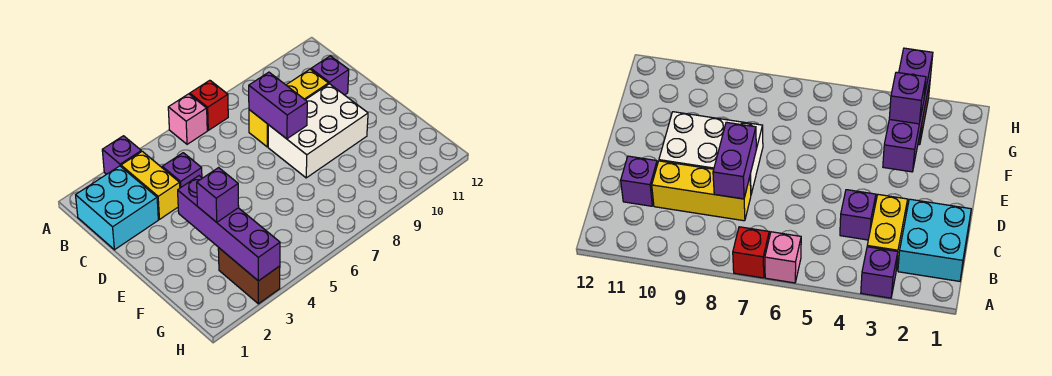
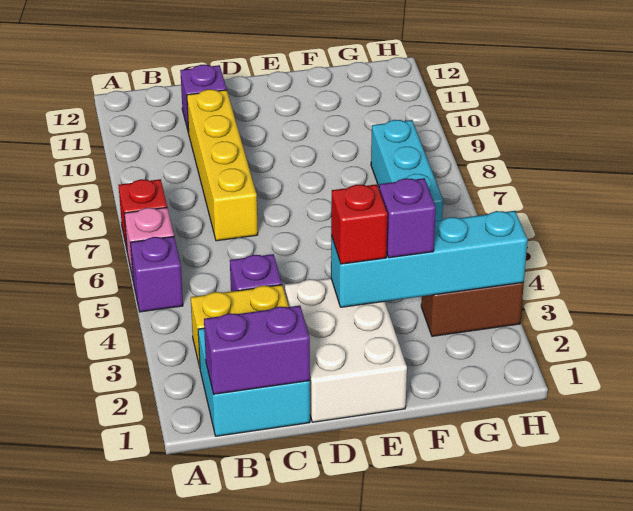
purple brick A3 level 1 -> purple brick A5 level 1
yellow brick C8:C10 level 1 -> yellow brick C7:C10 level 1
purple brick C8:D8 level 2 -> purple brick B1:C1 level 2
white brick D8:E10 level 1 -> white brick D1:E3 level 1
purple brick E3:H3 level 2 -> cyan brick E3:H3 level 2
none -> red brick E3 level 3
none -> cyan brick G6:G8 level 1

